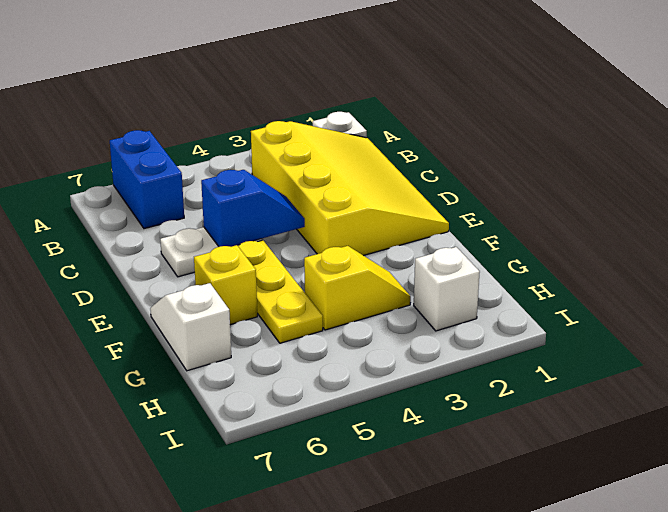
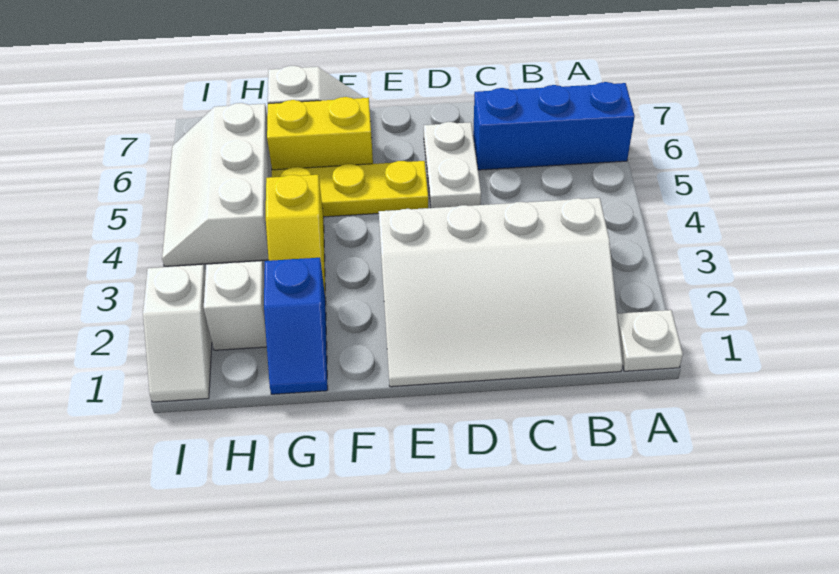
blue brick A6:B6 level 1 -> blue brick A6:C6 level 1
yellow slope B1:E3 level 1 top 3 -> white slope B1:E3 level 1 top 3
blue slope D4:D5 level 2 top 5 -> blue slope G1:G2 level 1 top 2
yellow brick F6 level 1 -> yellow brick F6:G6 level 1
none -> white slope H4:I6 level 1 top H
none -> white slope I1:I2 level 1 top 2

